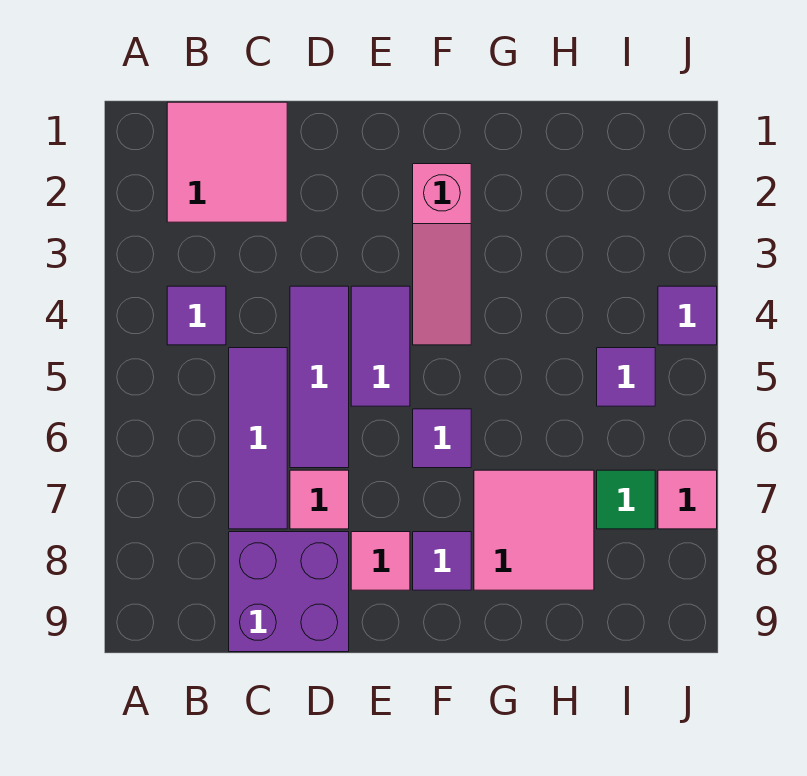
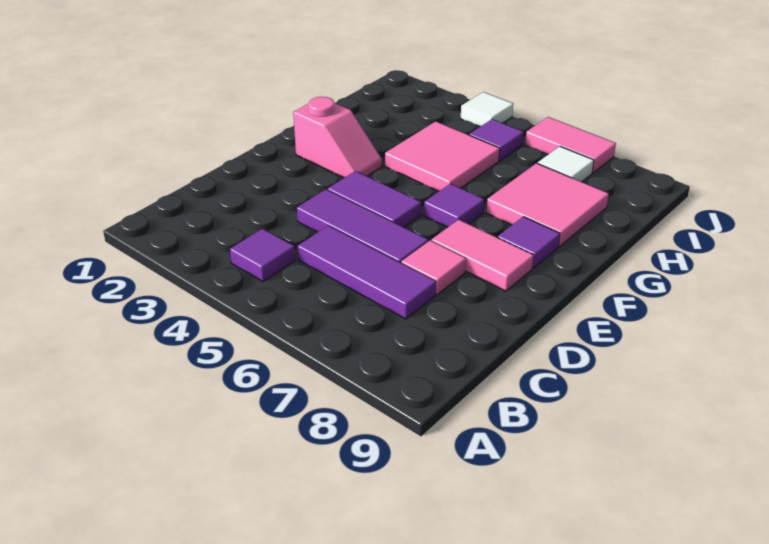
pink tile B1:C2 level 1 -> pink tile G4:H5 level 1
purple brick C8:D9 level 1 -> none
pink tile E8 level 1 -> pink tile E7:E8 level 1
pink slope F2:F4 level 1 top 2 -> pink slope F2:F3 level 1 top 2
green tile I7 level 1 -> white tile I7 level 1
purple tile J4 level 1 -> white tile J4 level 1
pink tile J7 level 1 -> pink tile J6:J7 level 1

